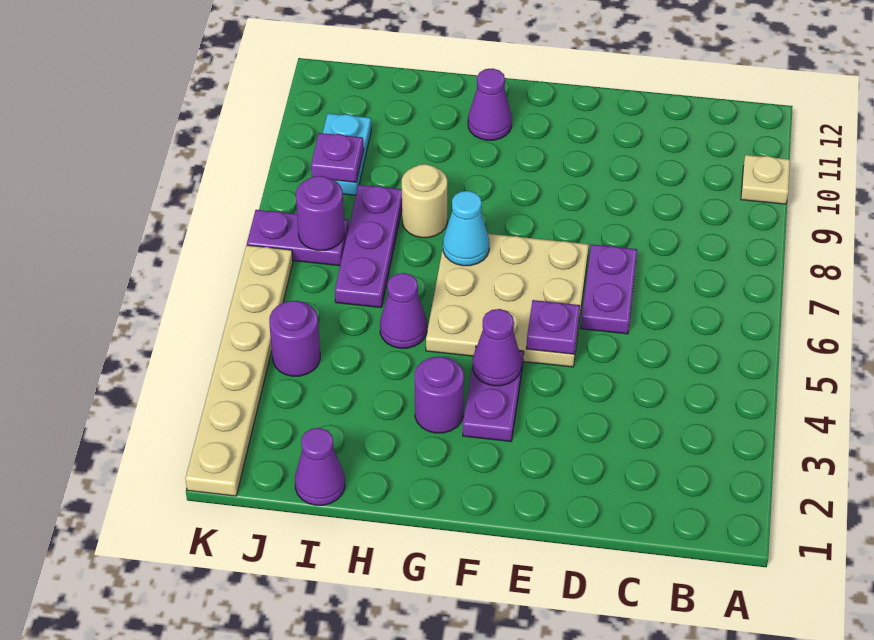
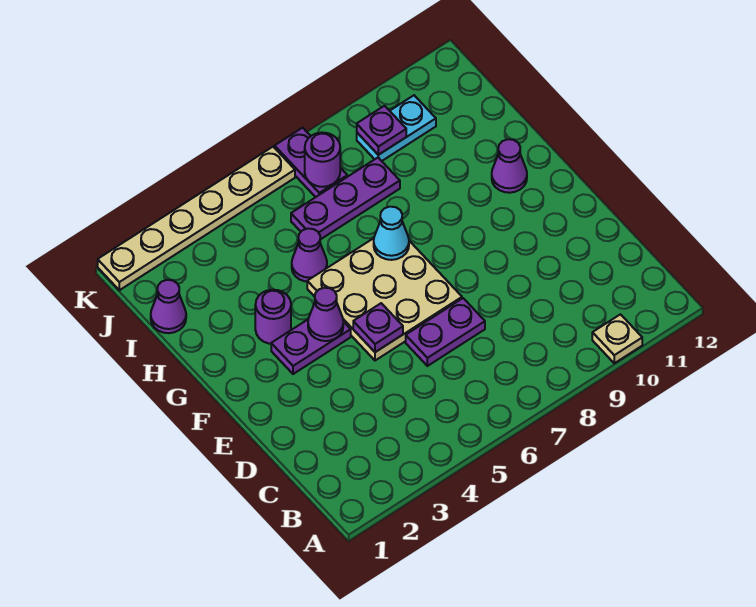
tan round brick H8 level 1 -> none
purple round brick J4 level 1 -> none

